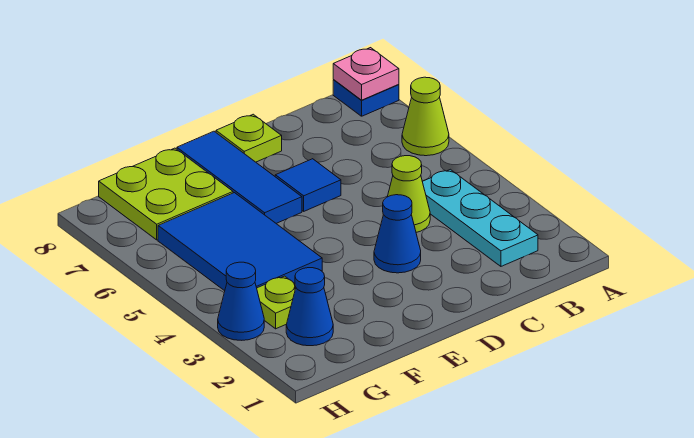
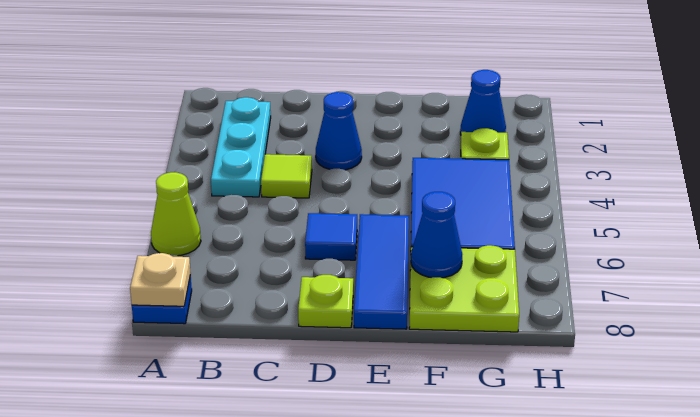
pink plate A8 level 2 -> tan plate A8 level 2
lime cone C4 level 1 -> lime tile C4 level 1
blue cone H3 level 1 -> blue cone F7 level 2

